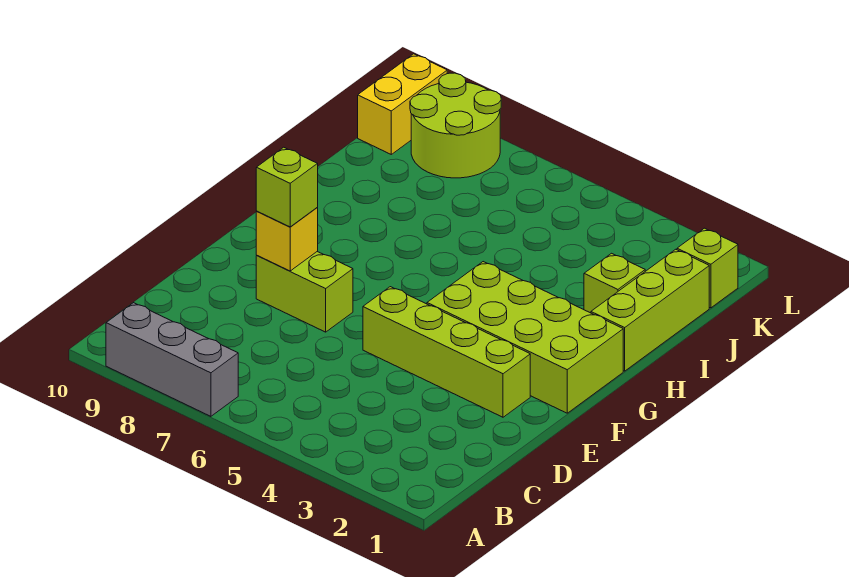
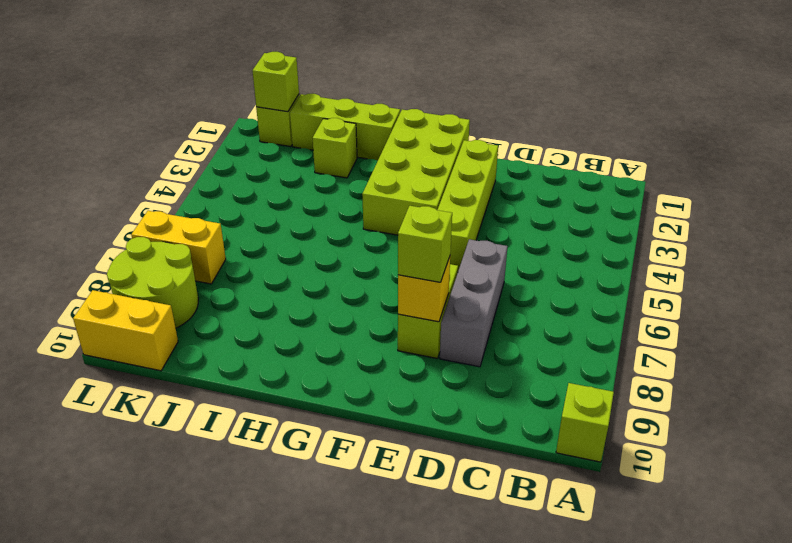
grey brick A7:A9 level 1 -> grey brick D6:D8 level 1
none -> lime brick A10 level 1
none -> lime brick K1 level 2
none -> yellow brick K7:L7 level 1

